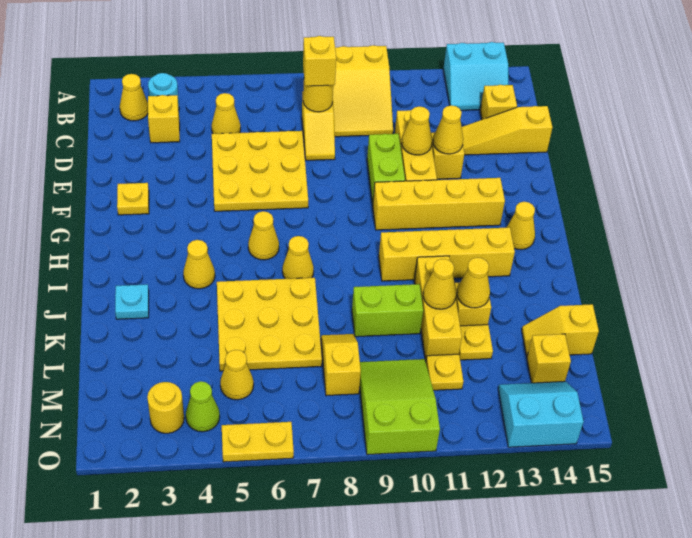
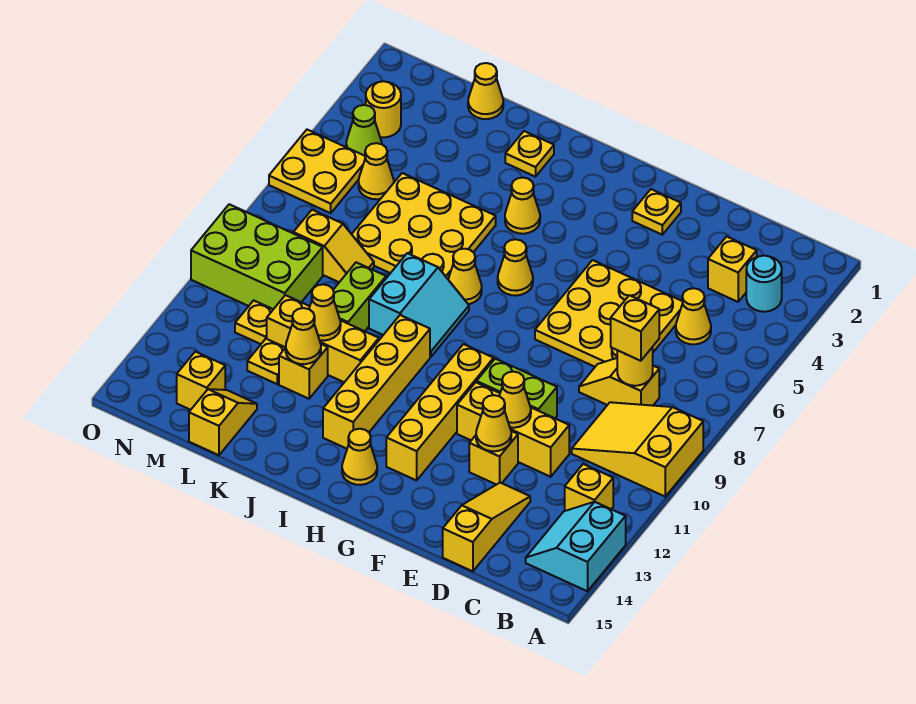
yellow cone B2 level 1 -> yellow cone L1 level 1
yellow brick C14 level 1 -> yellow brick B12 level 1
cyan plate J2 level 1 -> yellow plate J2 level 1
lime slope M9:O10 level 1 top O -> lime brick M9:O10 level 1
cyan slope N13:O14 level 1 top O -> cyan slope I8:J9 level 1 top J
yellow plate O5:O6 level 1 -> yellow plate N5:O6 level 1

